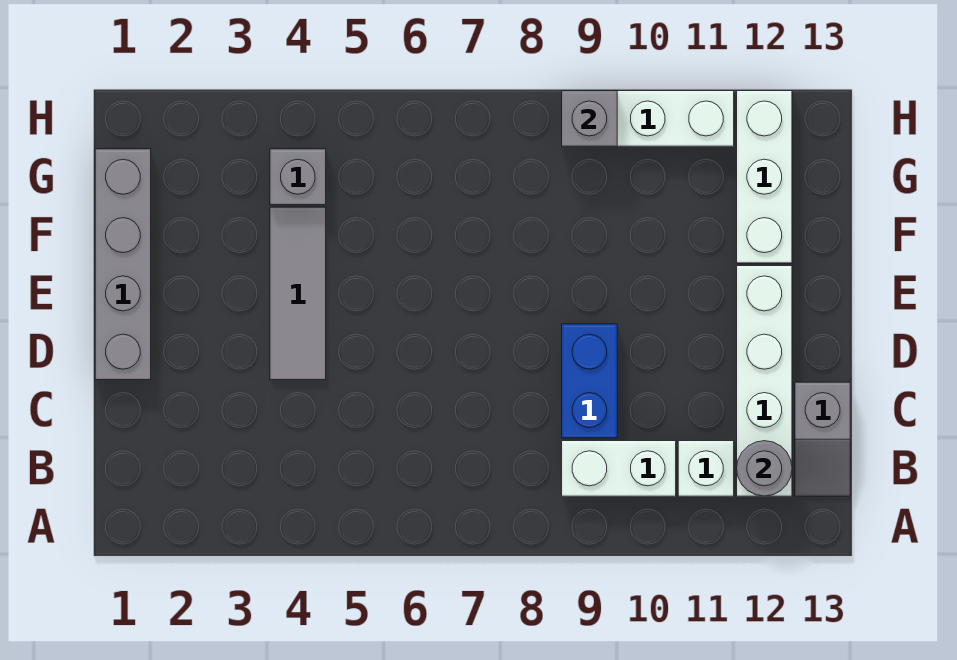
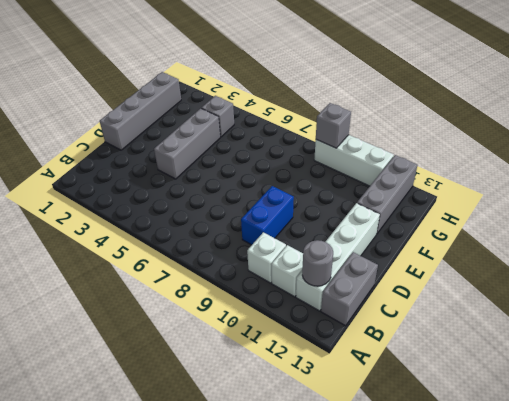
white brick B9:B10 level 1 -> white brick B10 level 1
grey slope B13:C13 level 1 top C -> grey brick B13:C13 level 1
grey tile D4:F4 level 1 -> grey brick D4:F4 level 1
white brick F12:H12 level 1 -> grey brick F12:H12 level 1

